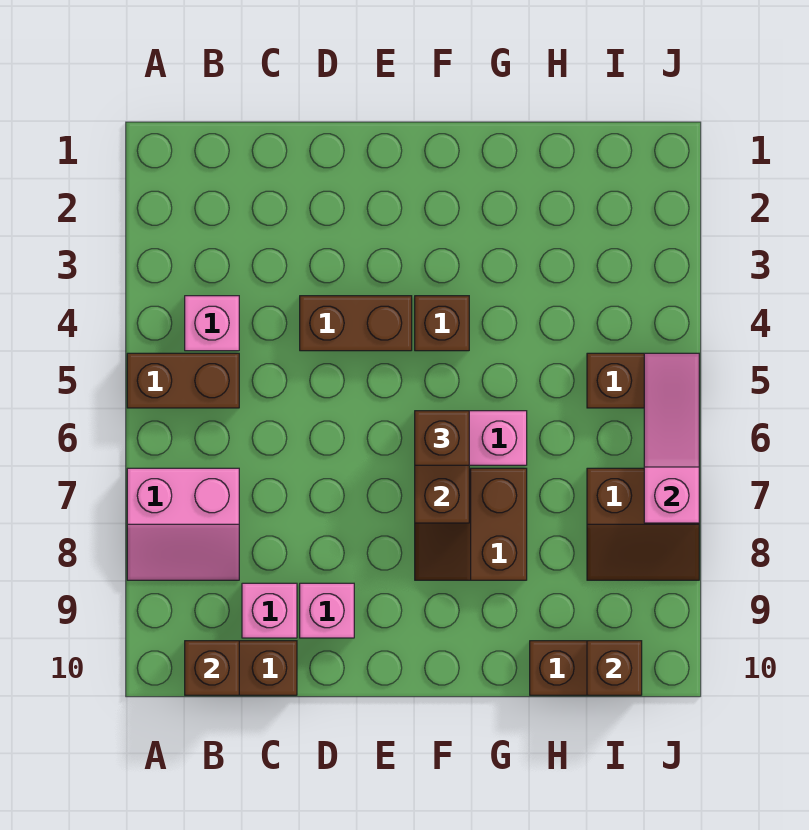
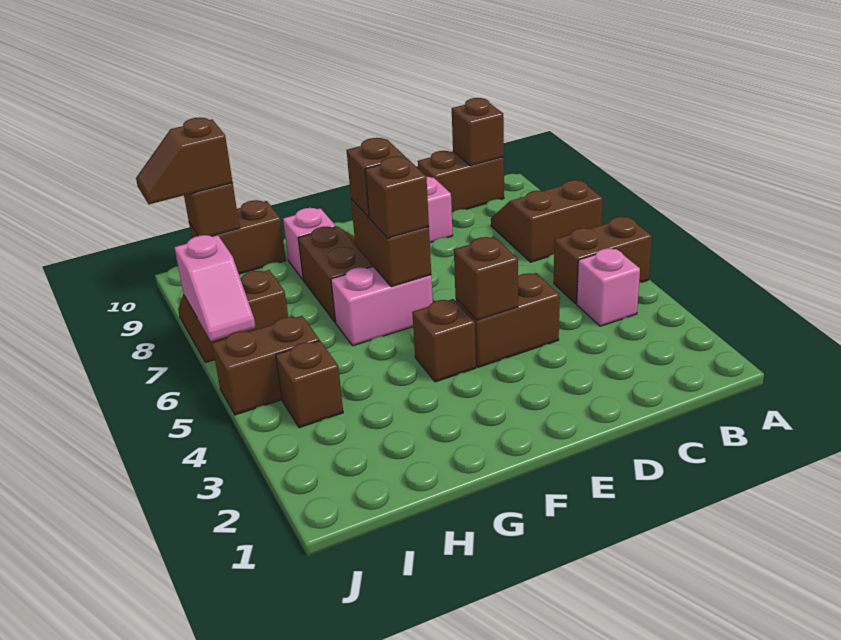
pink slope A7:B8 level 1 top 7 -> brown slope A7:B8 level 1 top 7
pink brick C9 level 1 -> pink brick G9 level 1
none -> brown brick E4 level 2
none -> brown brick F7 level 3
none -> brown brick I4 level 1
none -> brown slope I10:J10 level 3 top I
pink slope J5:J7 level 2 top 7 -> pink slope J6:J7 level 2 top 7

